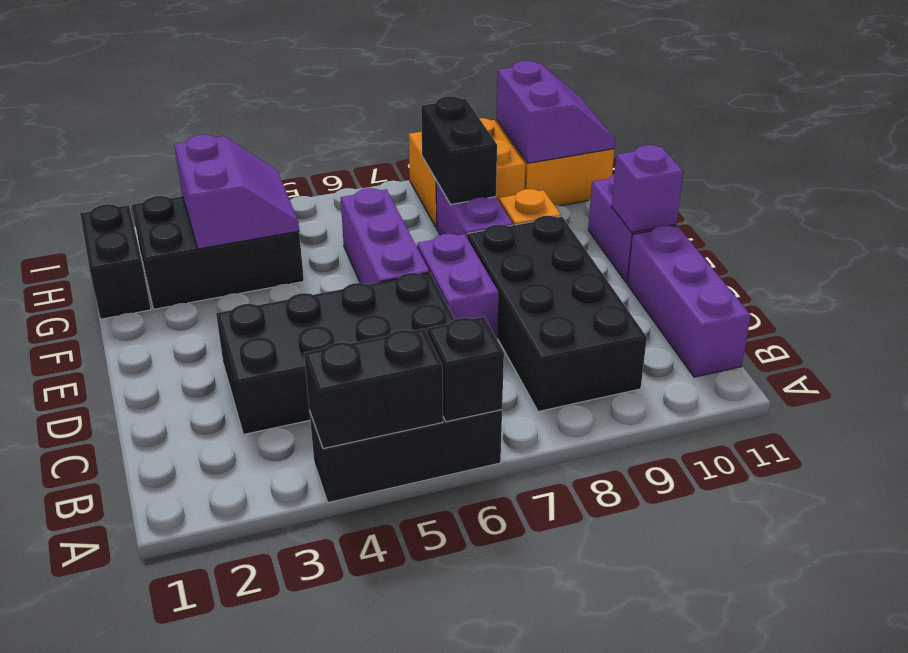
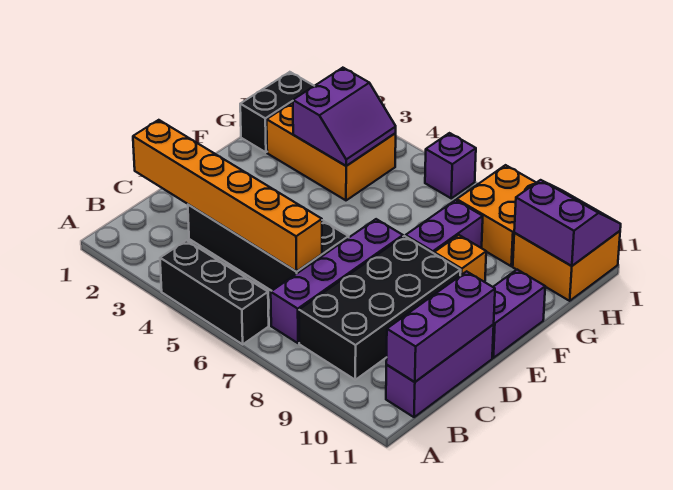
black brick A4:A5 level 2 -> none
black brick A6 level 2 -> none
none -> orange brick C1:C6 level 2
purple brick D7:E7 level 1 -> purple brick B7:E7 level 1
purple brick E6:G6 level 1 -> purple brick B11:D11 level 2
purple brick E11 level 2 -> purple brick I6 level 1
black brick G2:H4 level 1 -> orange brick G2:H4 level 1
black brick G8:H8 level 2 -> none
purple slope H10:I11 level 2 top 10 -> purple slope H10:I11 level 2 top H

